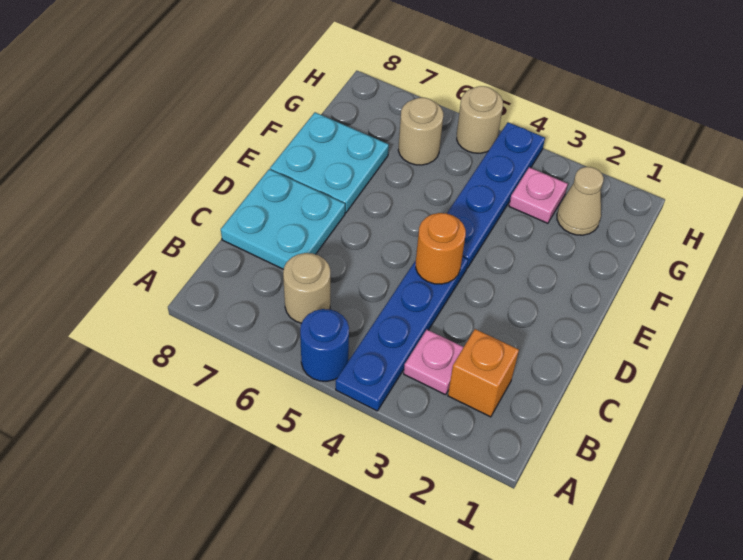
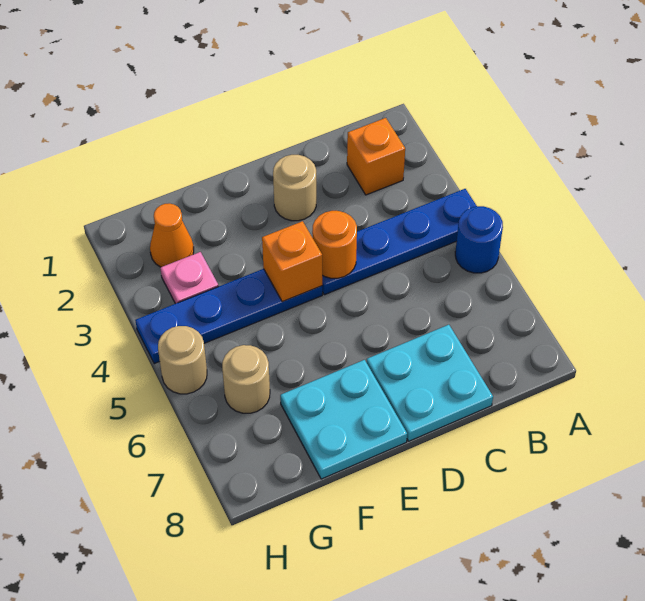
pink plate B3 level 1 -> none
tan round brick B6 level 1 -> tan round brick D2 level 1
none -> orange brick E4 level 2
tan cone G2 level 1 -> orange cone G2 level 1

